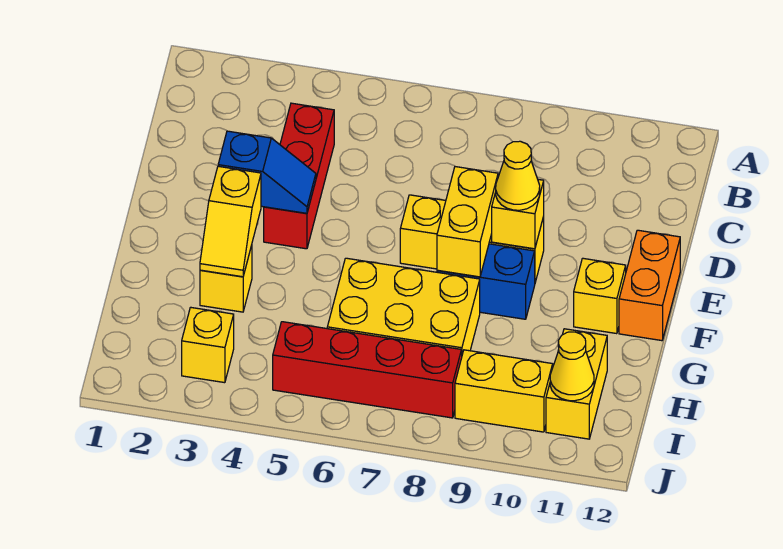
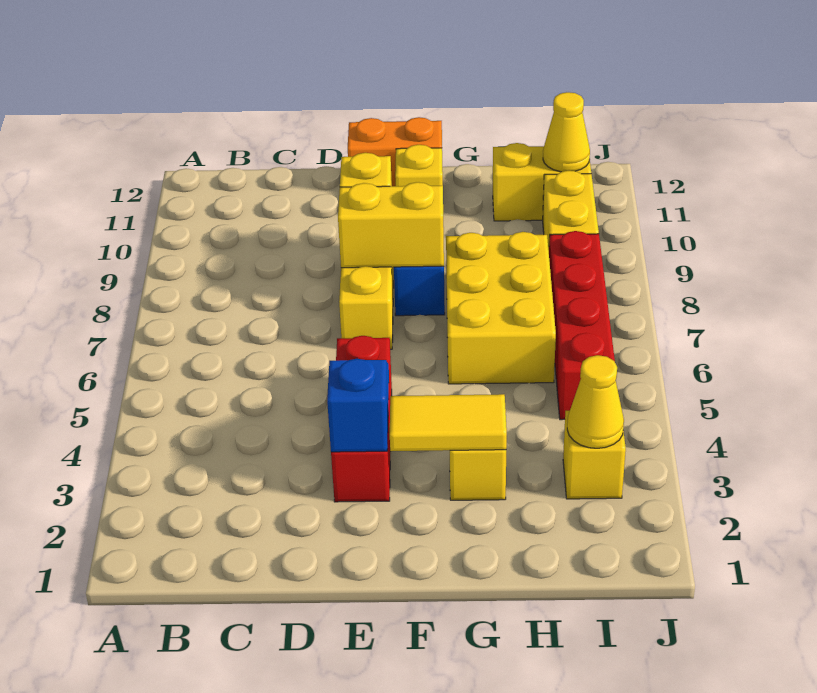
red brick C4:E4 level 1 -> red brick E3:E5 level 1
yellow cone E9 level 3 -> yellow cone I3 level 2
yellow slope F3:G3 level 2 top F -> yellow tile F3:G3 level 2

